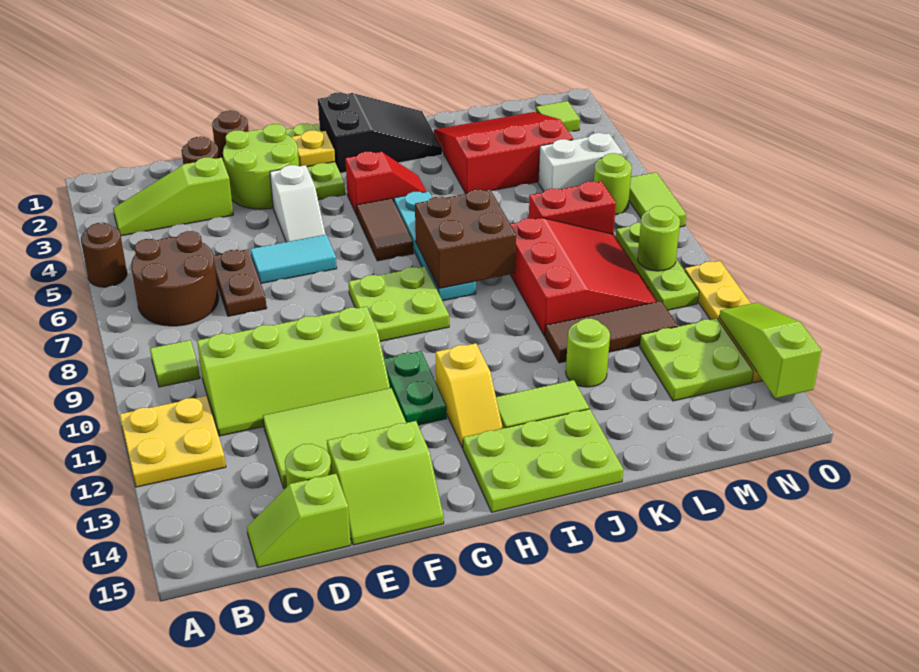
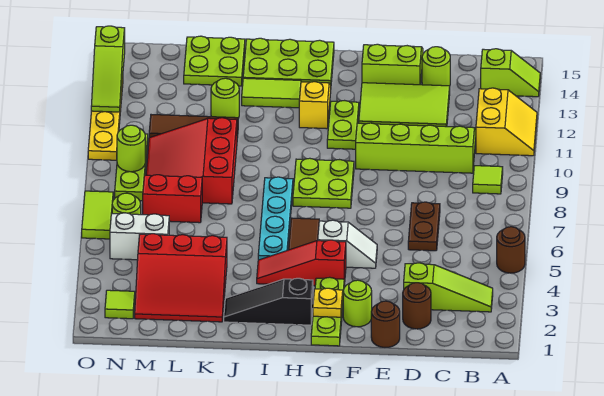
yellow plate A11:B12 level 1 -> yellow slope A11:B12 level 1 top B
brown round brick B6:C7 level 1 -> none
lime slope C15:D15 level 1 top D -> lime slope A14:B14 level 1 top B
lime round brick E2:F3 level 1 -> lime round brick F2 level 1
cyan tile E6:F6 level 1 -> none
white slope F4:F5 level 1 top 4 -> white slope F5:G5 level 1 top G
green plate G11:G12 level 1 -> lime plate G11:G12 level 1
black slope H1:J2 level 1 top H -> black slope H2:J2 level 1 top H
red slope H4:I4 level 1 top H -> red slope G4:I4 level 1 top G
brown brick I7:J8 level 2 -> none
lime plate M12:N13 level 1 -> lime plate K14:L15 level 1

